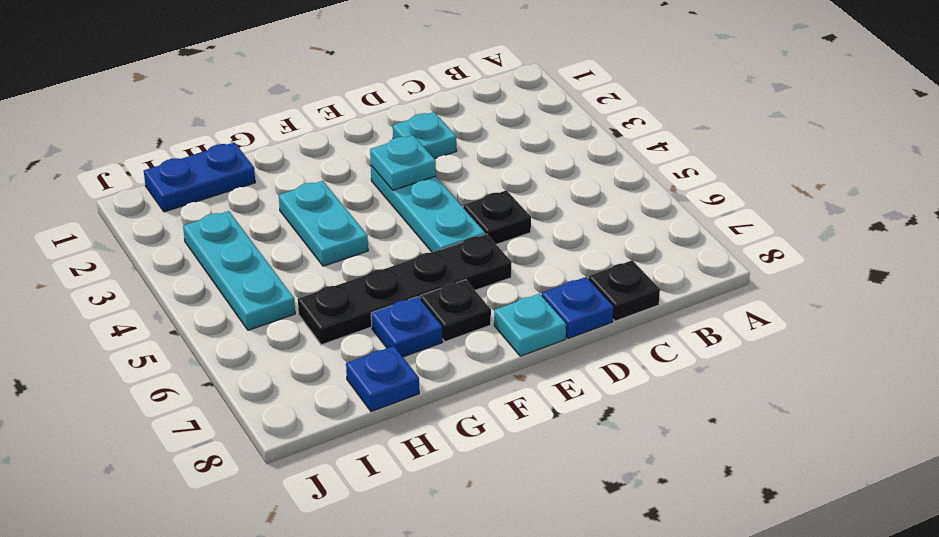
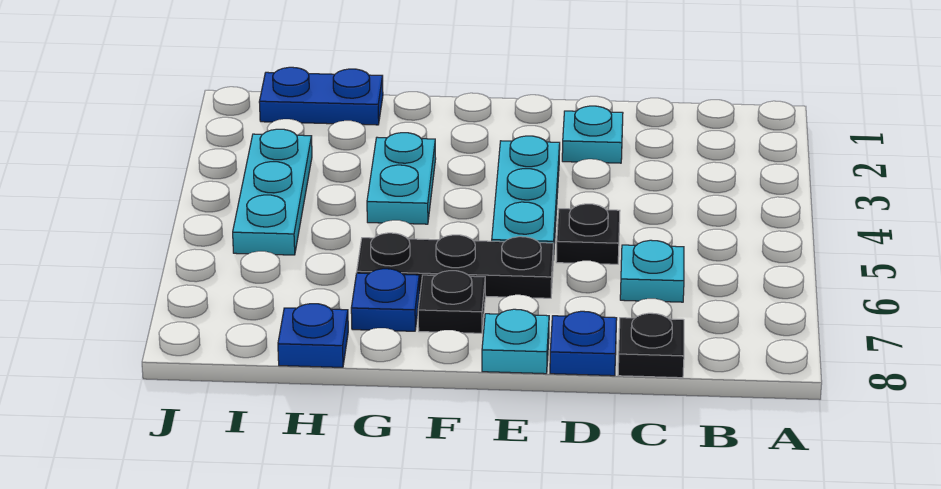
cyan plate E3 level 2 -> cyan plate C6 level 1
black plate E6:H6 level 1 -> black plate E6:G6 level 1

